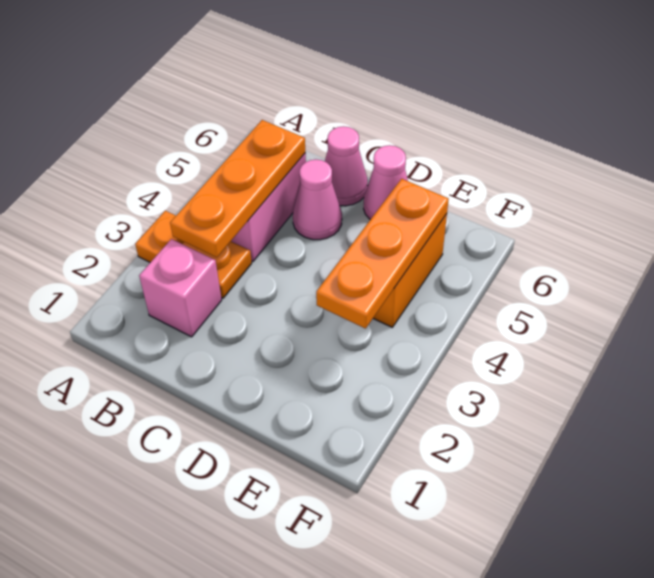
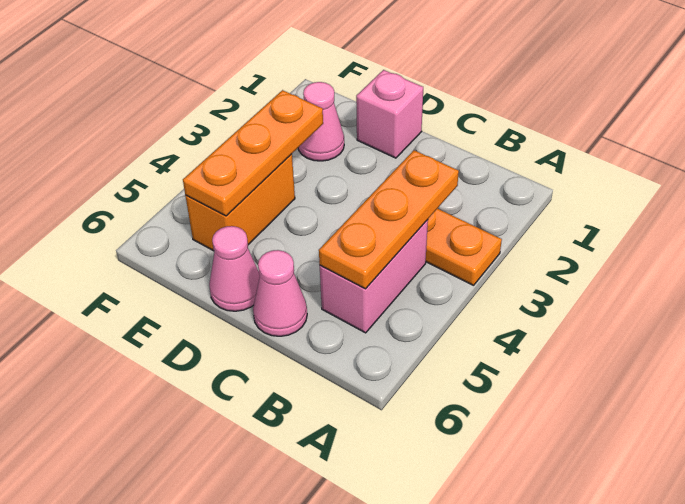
pink brick B2 level 1 -> pink brick D1 level 1
pink cone C5 level 1 -> pink cone E2 level 1

